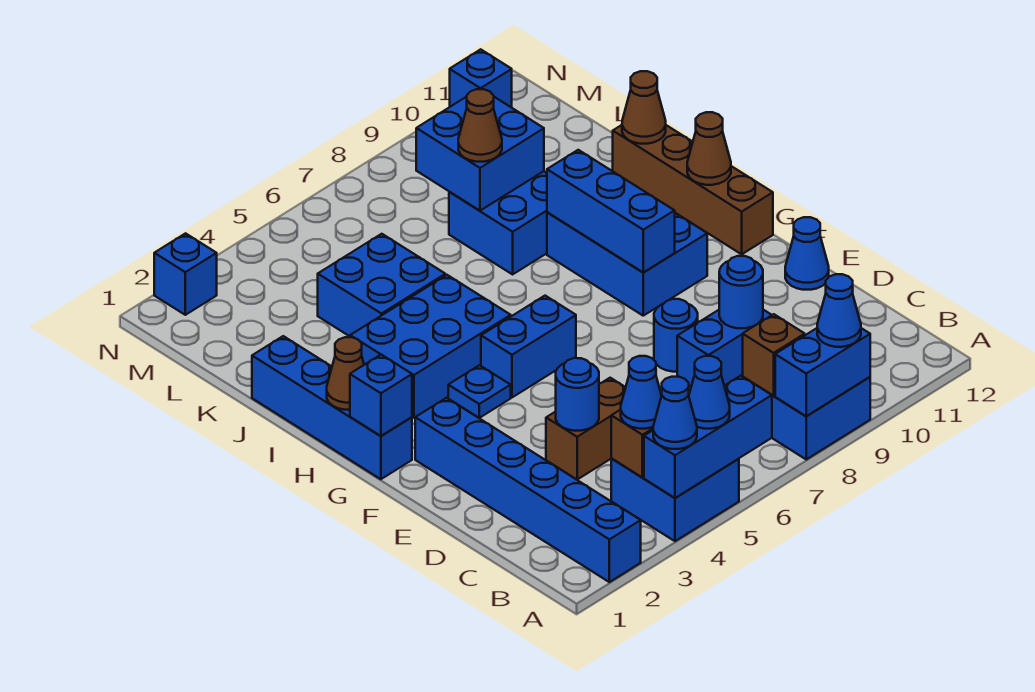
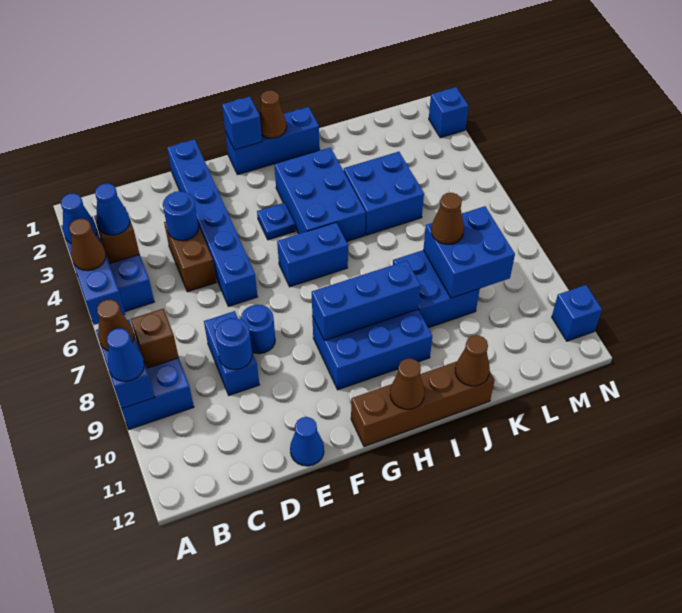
blue brick A2:F2 level 1 -> blue brick E1:E6 level 1
blue cone A5 level 3 -> brown cone A5 level 3
none -> brown cone A8 level 3
blue brick G1:J1 level 1 -> blue brick G1:I1 level 1
blue brick G5:G6 level 1 -> blue brick G6:H6 level 1

